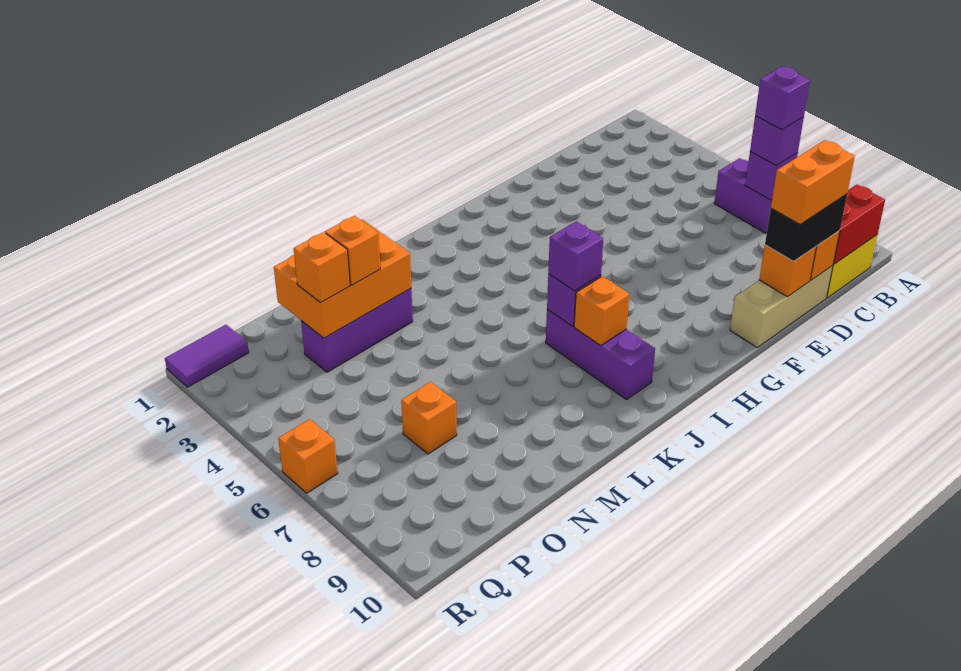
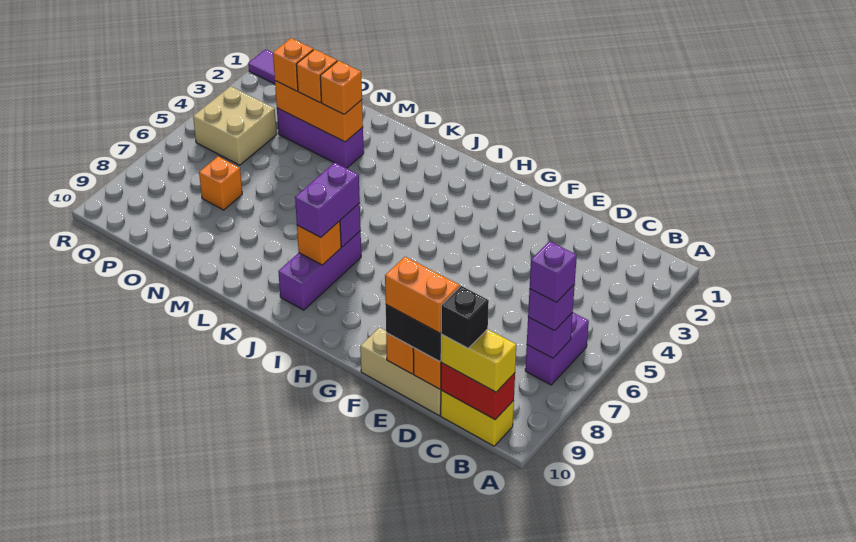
none -> yellow brick B10:C10 level 3
none -> black brick C10 level 4
purple brick J7 level 3 -> purple brick J7:J8 level 3
orange brick M2:O3 level 2 -> orange brick M3:O3 level 2
none -> tan brick P4:Q5 level 1
orange brick R6 level 1 -> orange brick M3 level 3

